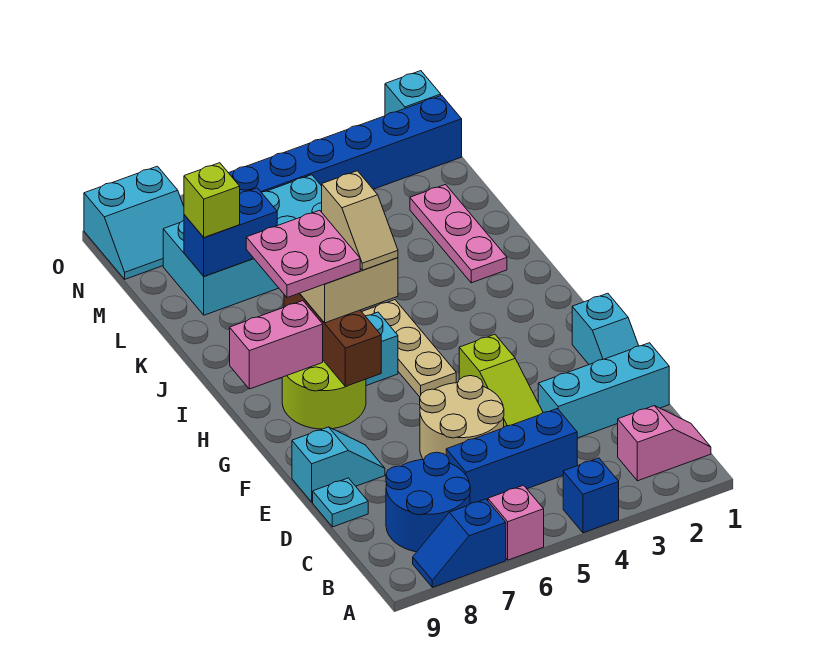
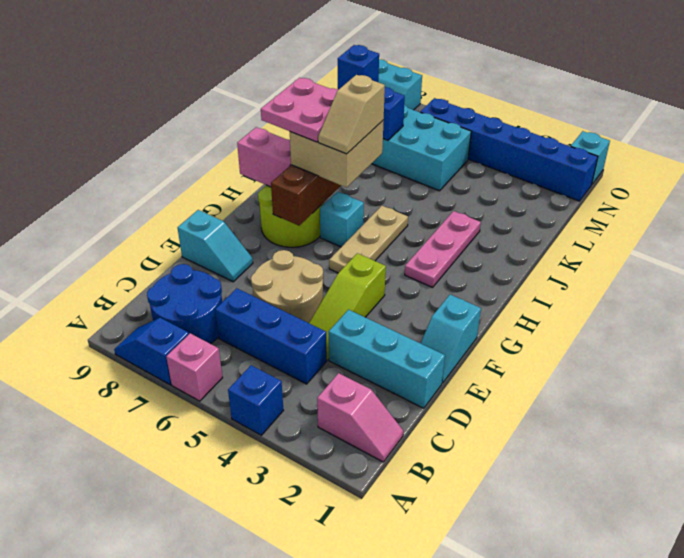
cyan plate D9 level 1 -> none
pink plate J2:L2 level 1 -> pink plate H3:J3 level 1
lime brick L8 level 3 -> blue brick L8 level 3

